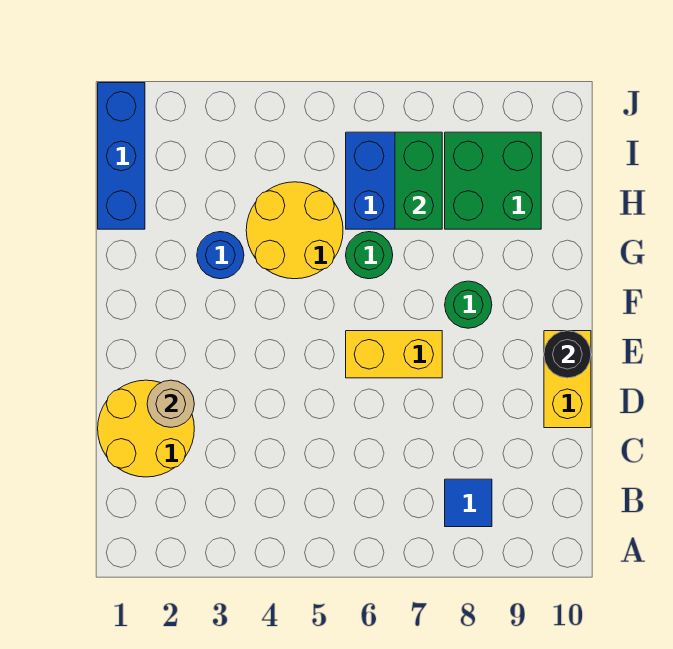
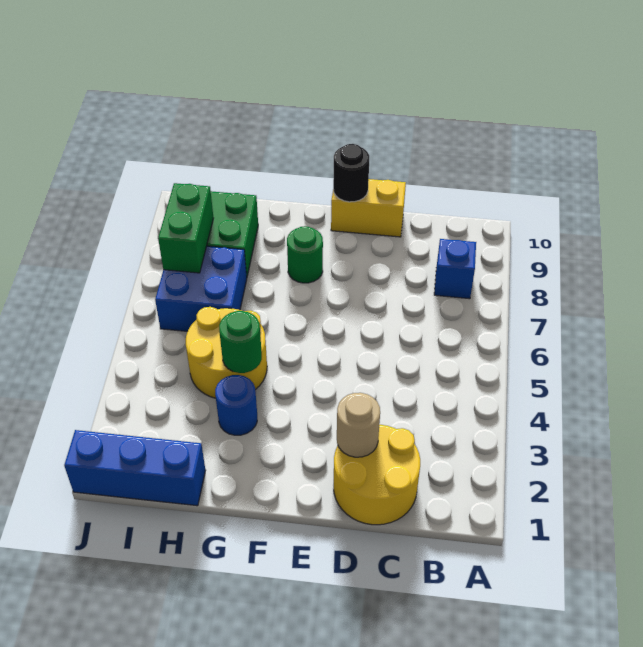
blue tile B8 level 1 -> blue brick B8 level 1
yellow brick E6:E7 level 1 -> none
green round brick G6 level 1 -> green round brick G4 level 2
green brick H7:I7 level 2 -> green brick I7:I8 level 2

